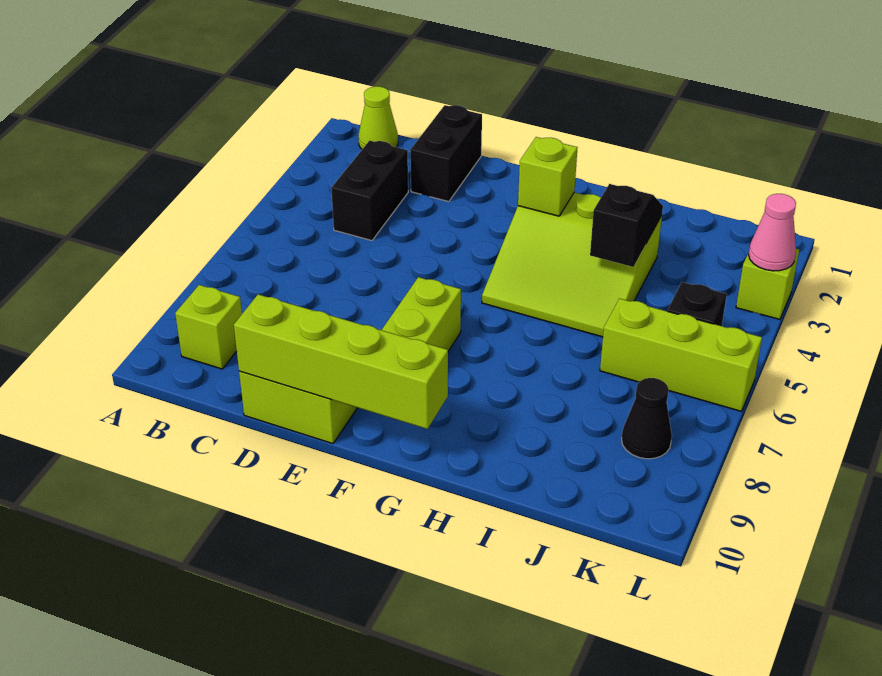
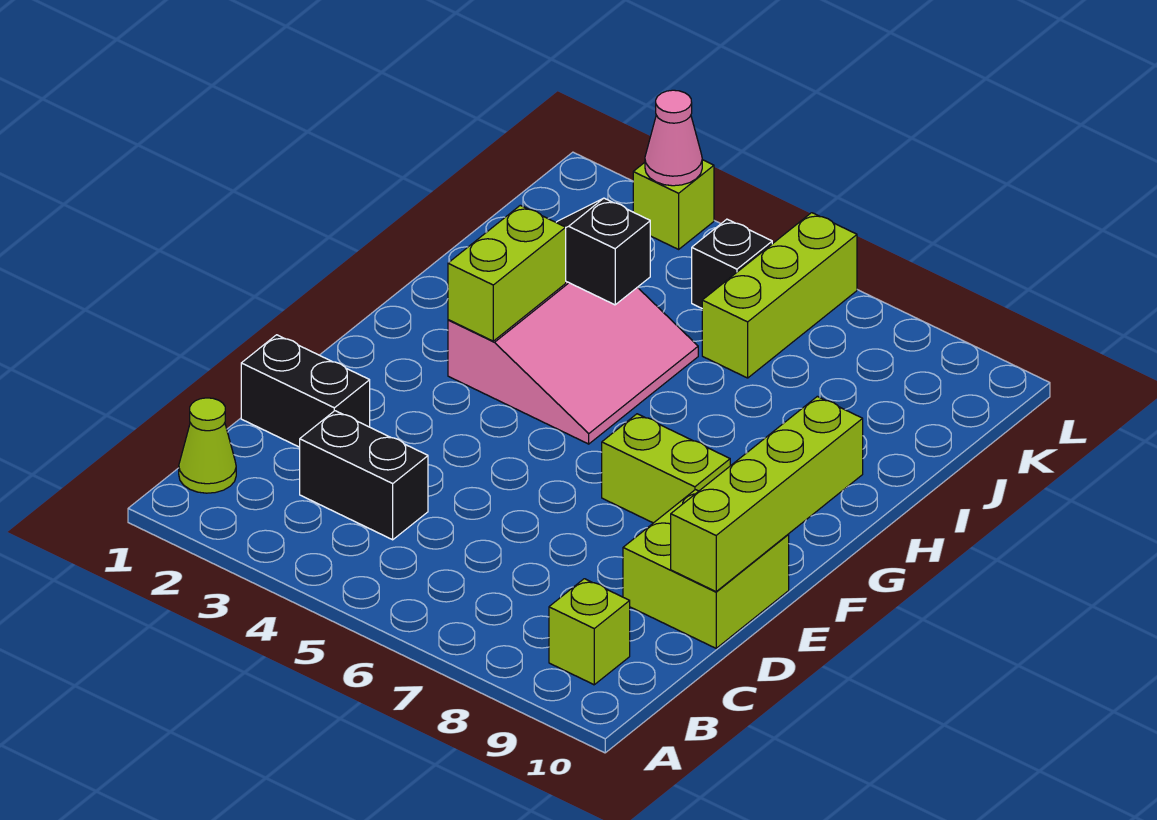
lime slope G3:I5 level 1 top 3 -> pink slope G3:I5 level 1 top 3
lime brick G3 level 2 -> lime brick G3:H3 level 2
black cone K8 level 1 -> none

